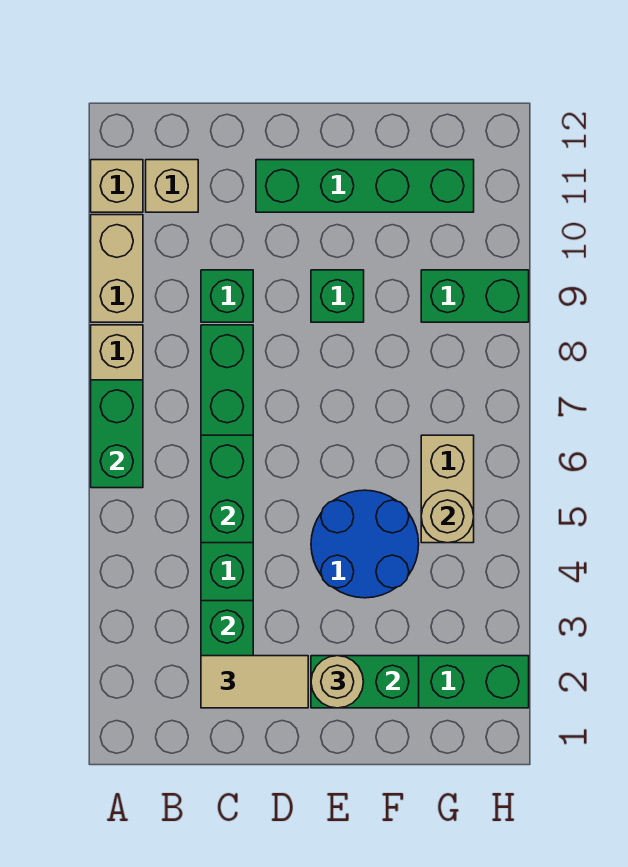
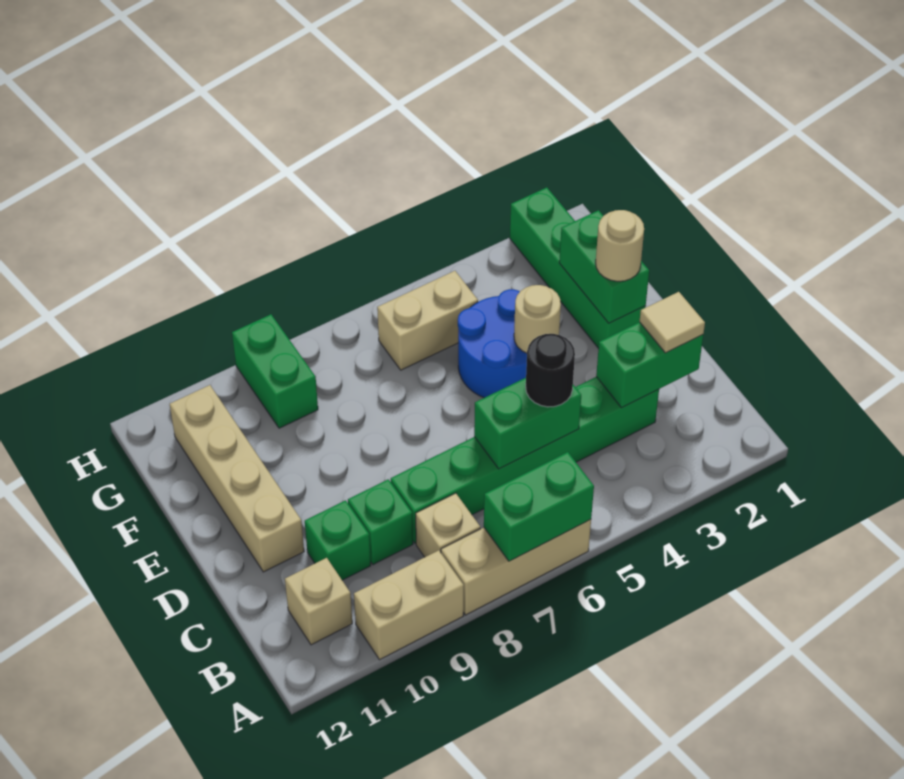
tan brick A11 level 1 -> tan brick B8 level 1
tan tile C2:D2 level 3 -> tan tile C2 level 3
none -> black round brick C5 level 3
green brick D11:G11 level 1 -> tan brick D11:G11 level 1
green brick E9 level 1 -> green brick C10 level 1
tan round brick G5 level 2 -> tan round brick E4 level 2

